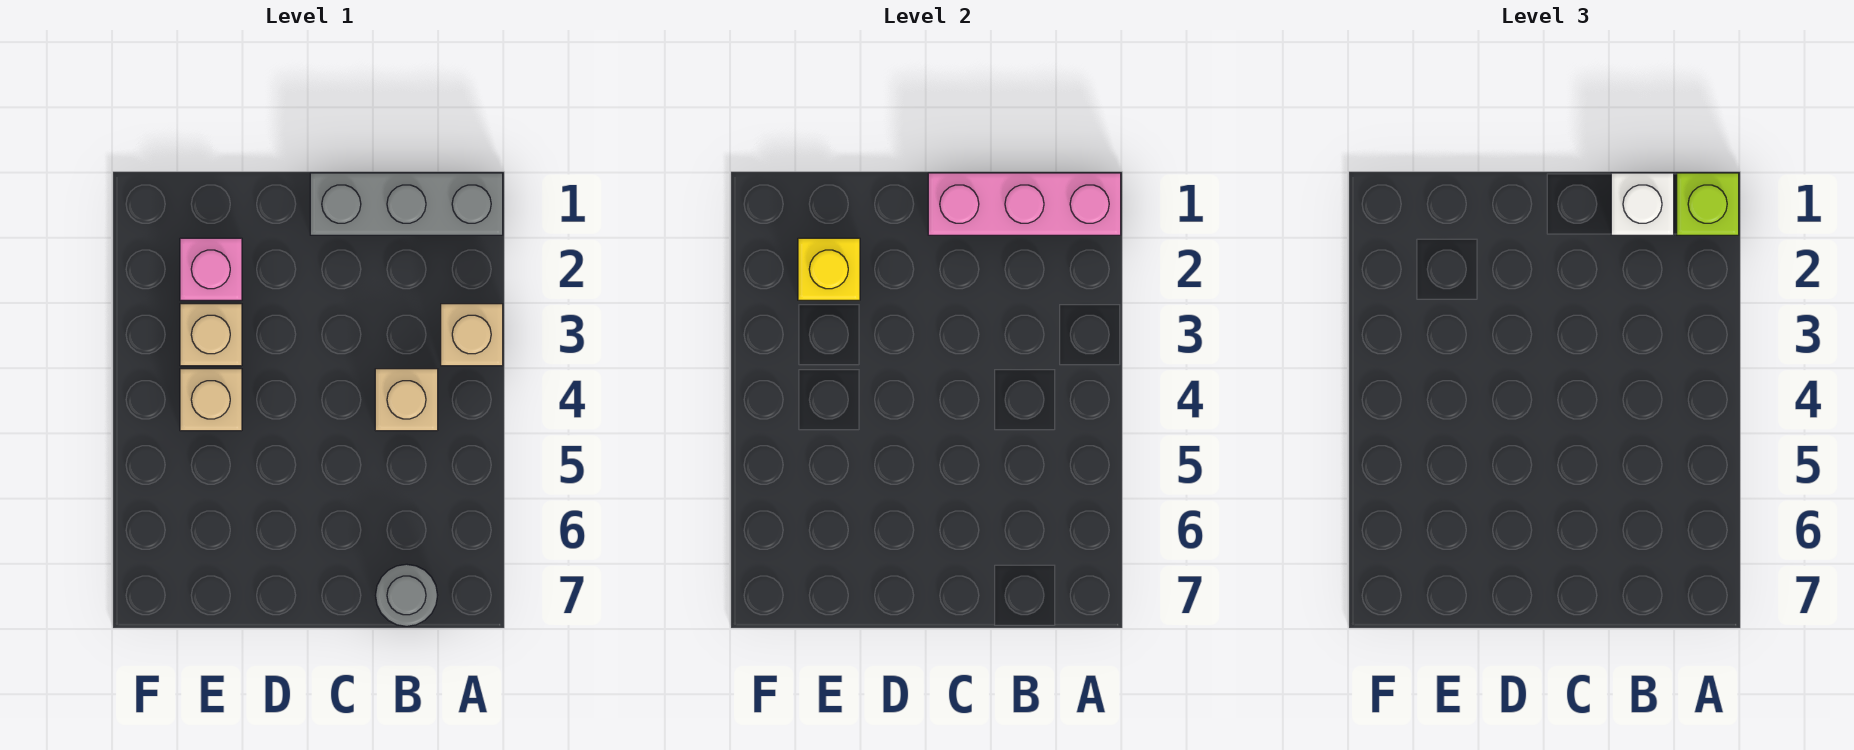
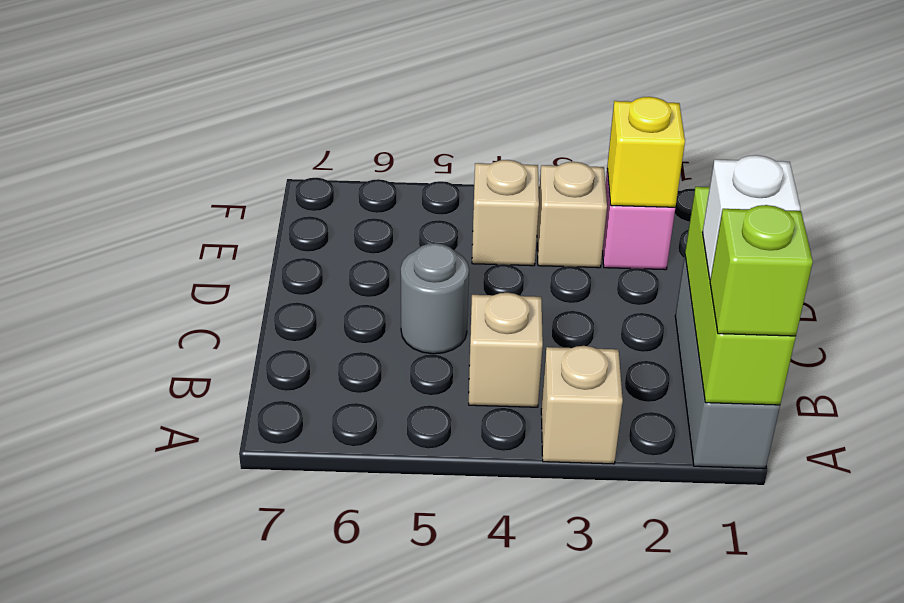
pink brick A1:C1 level 2 -> lime brick A1:C1 level 2
grey round brick B7 level 1 -> grey round brick C5 level 1

